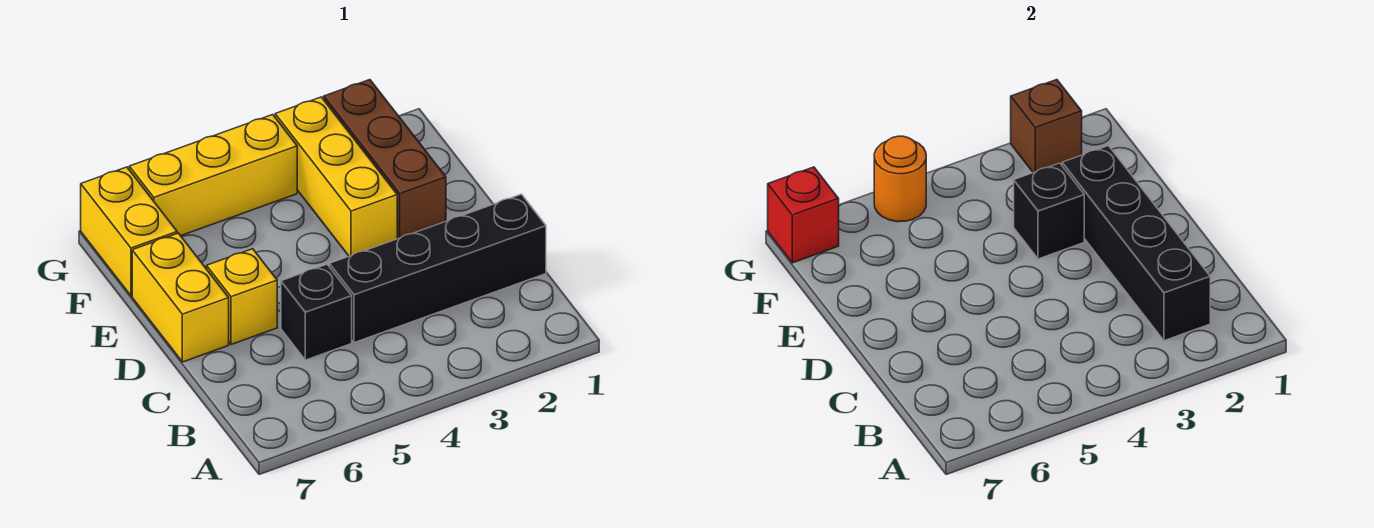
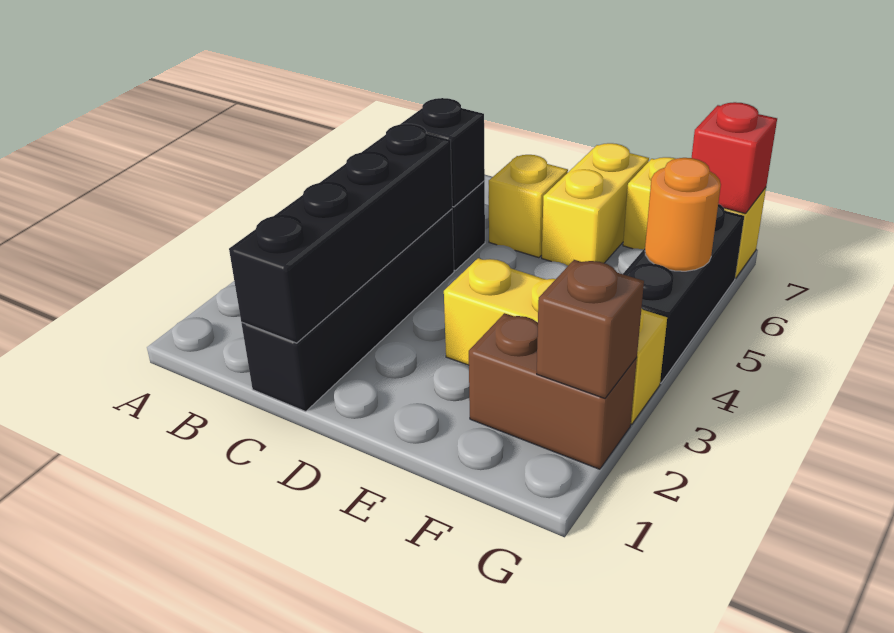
black brick B2:E2 level 2 -> black brick C1:C4 level 2
yellow brick D7:E7 level 1 -> yellow brick E6:E7 level 1
brown brick E2:G2 level 1 -> brown brick F2:G2 level 1
black brick E3 level 2 -> black brick C5 level 2
yellow brick G4:G6 level 1 -> black brick G4:G6 level 1

